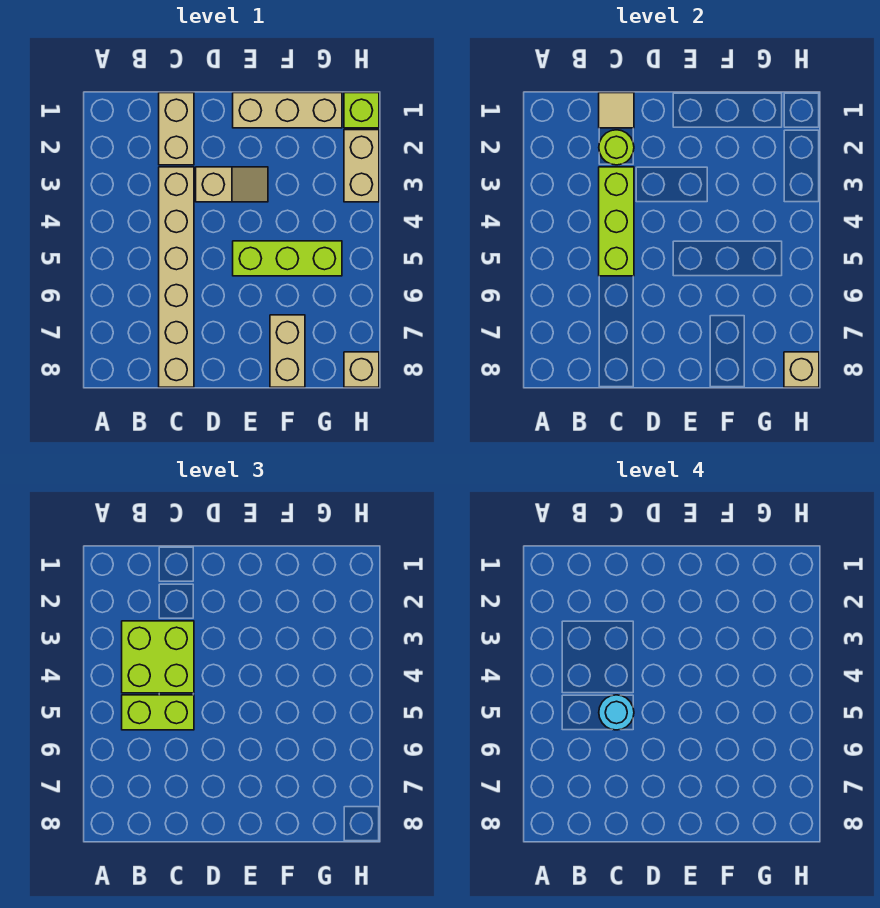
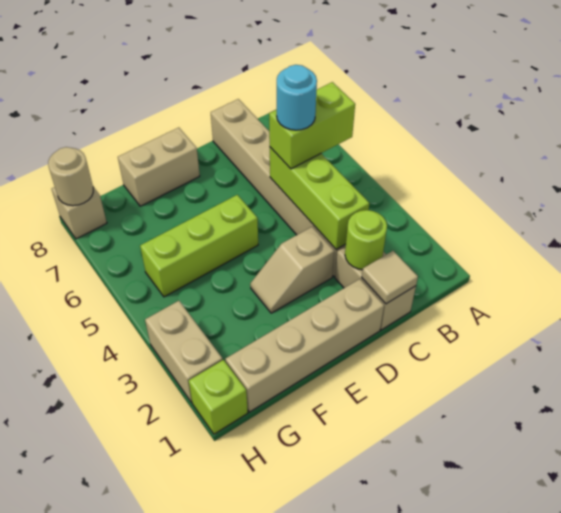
lime brick B3:C4 level 3 -> none
tan brick E1:G1 level 1 -> tan brick D1:G1 level 1
tan brick F7:F8 level 1 -> tan brick E8:F8 level 1
tan brick H8 level 2 -> tan round brick H8 level 2

